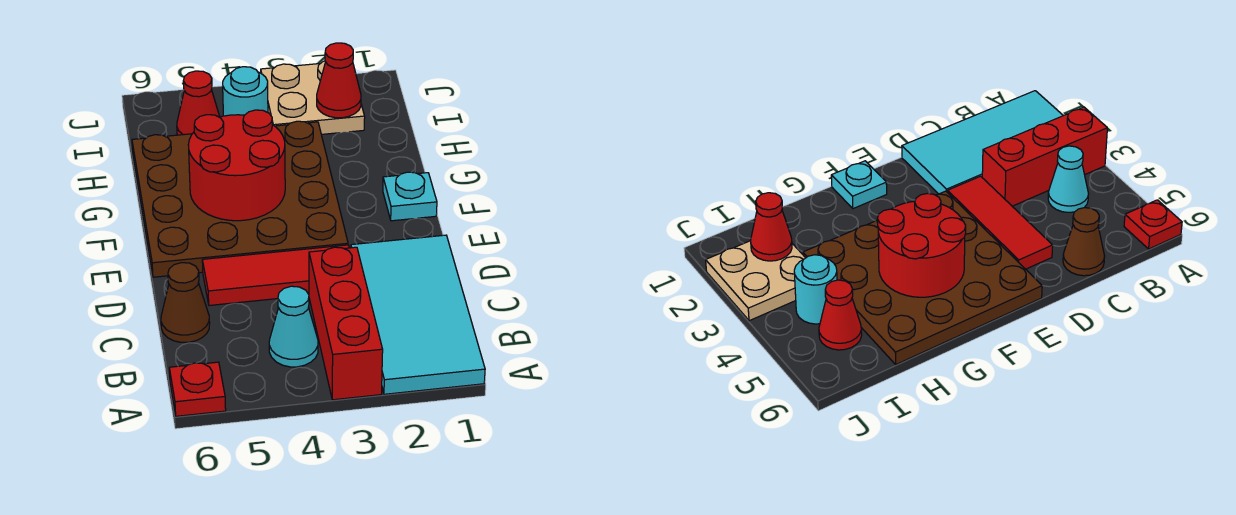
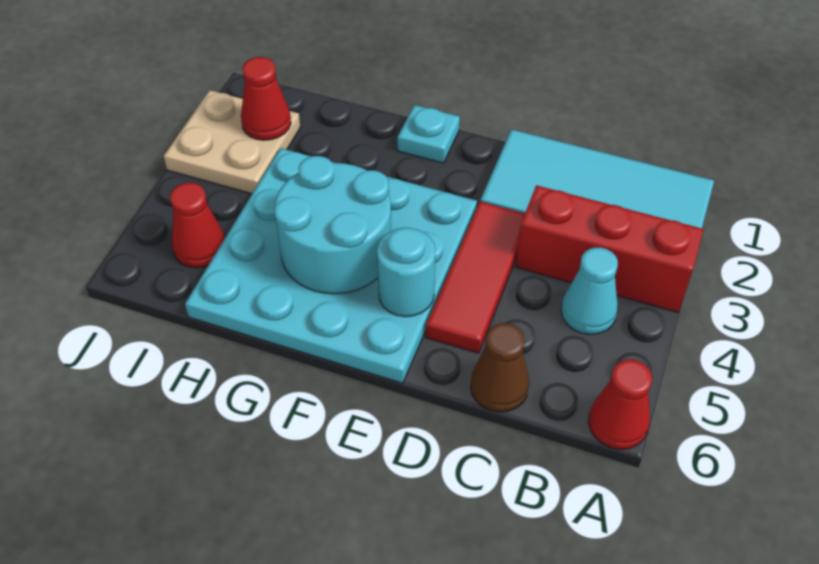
red plate A6 level 1 -> red cone A6 level 1
brown plate E3:H6 level 1 -> cyan plate E3:H6 level 1
red round brick F4:G5 level 2 -> cyan round brick F4:G5 level 2
cyan round brick I4 level 1 -> cyan round brick E5 level 2

